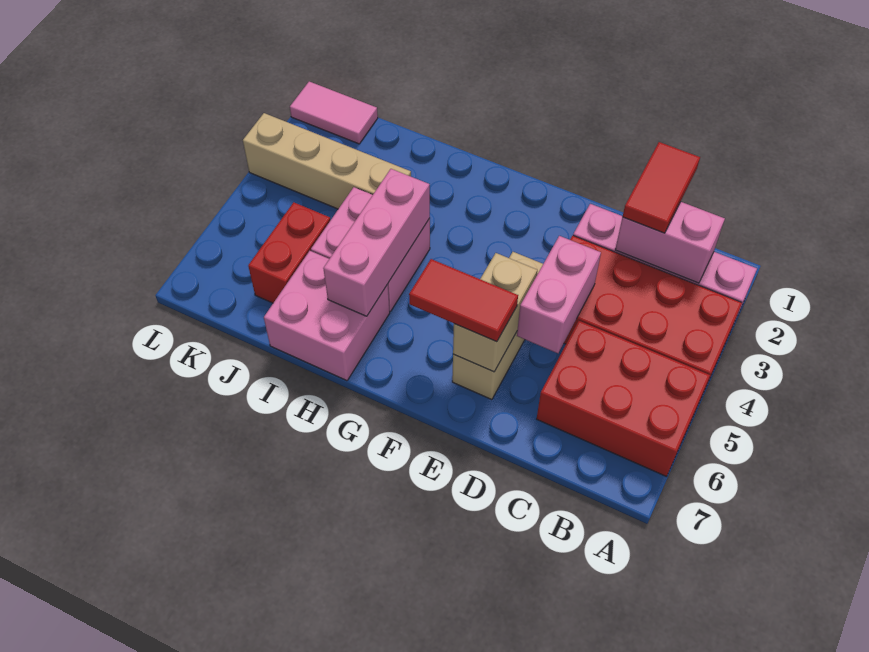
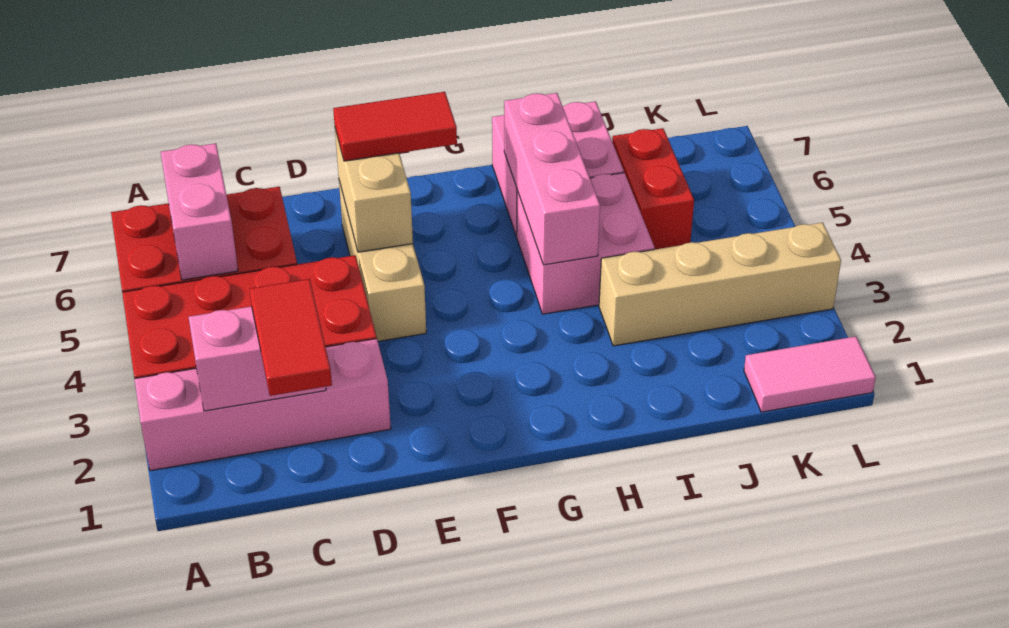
pink brick D4:D5 level 2 -> pink brick B5:B6 level 2

